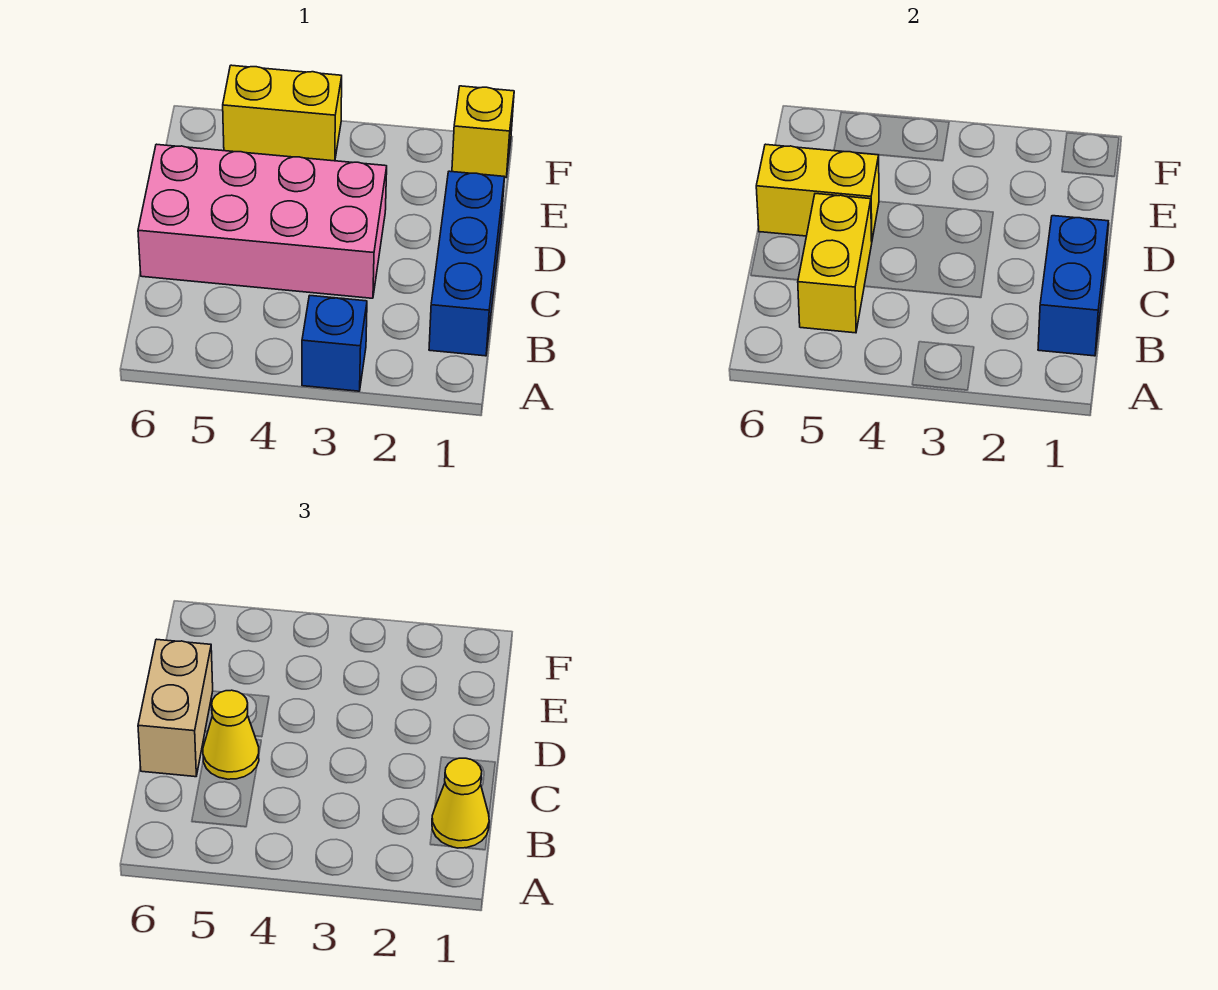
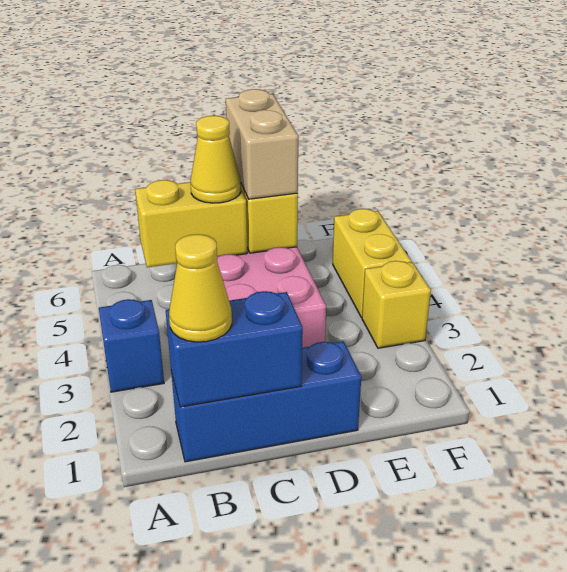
tan brick C6:D6 level 3 -> tan brick D5:D6 level 3
yellow brick F1 level 1 -> yellow brick F3 level 1

